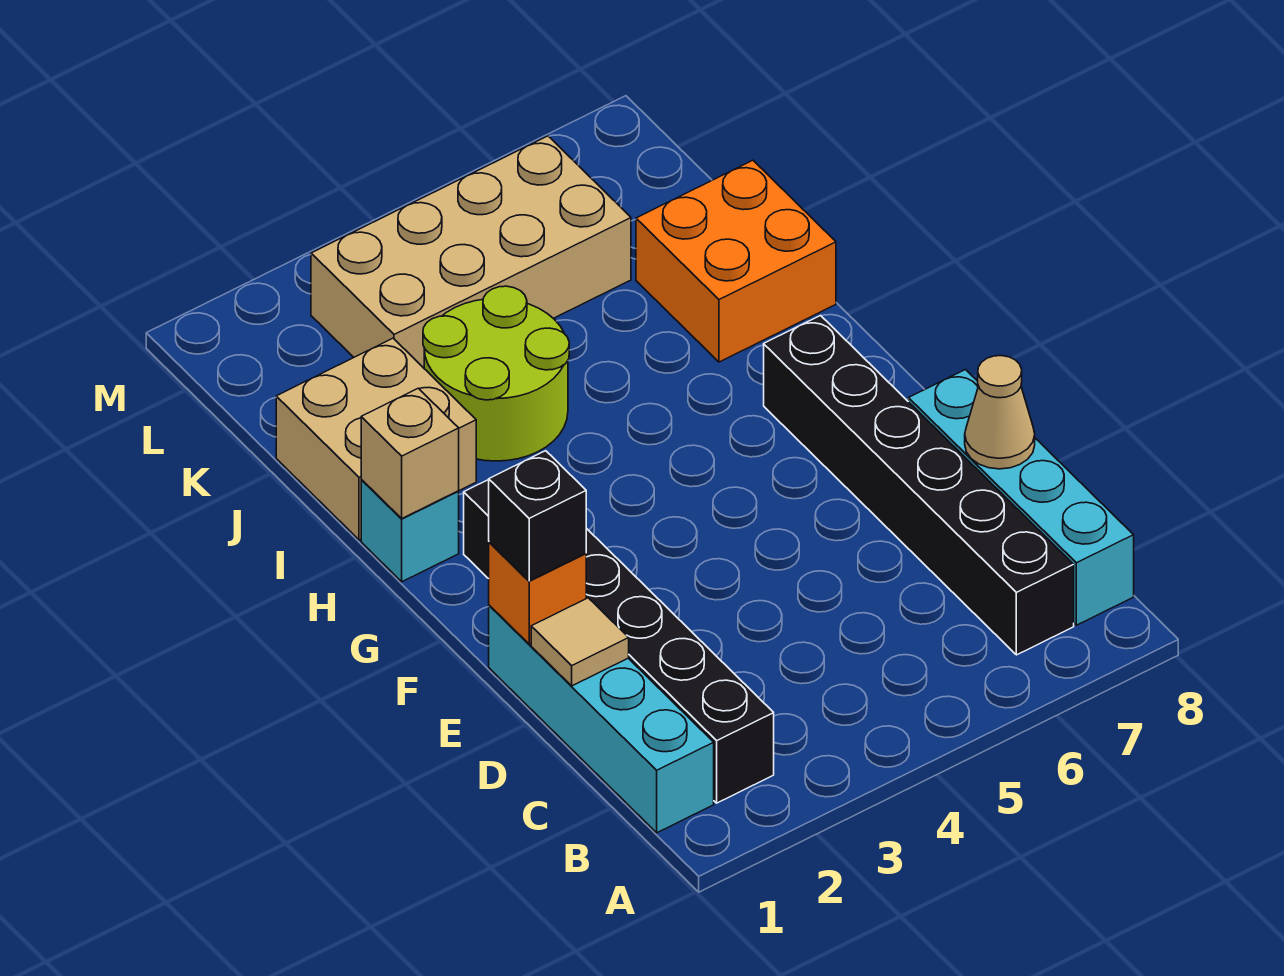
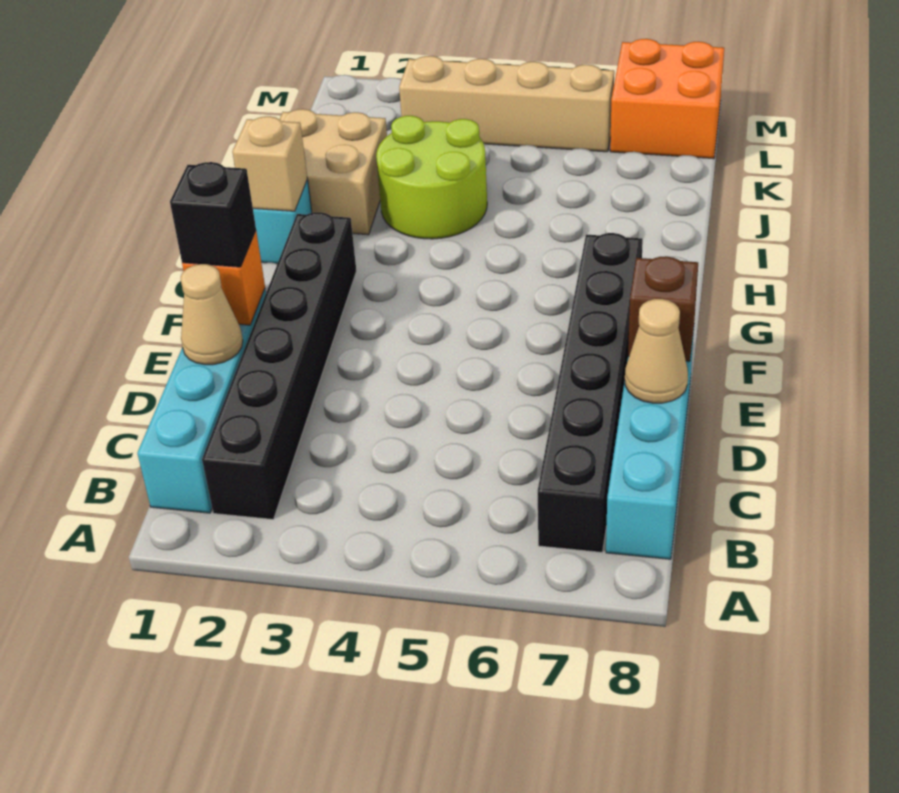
tan tile D1 level 2 -> tan cone D1 level 2
none -> brown brick E8 level 2
orange brick I7:J8 level 1 -> orange brick L7:M8 level 1
tan brick K3:L6 level 1 -> tan brick L3:L6 level 1

